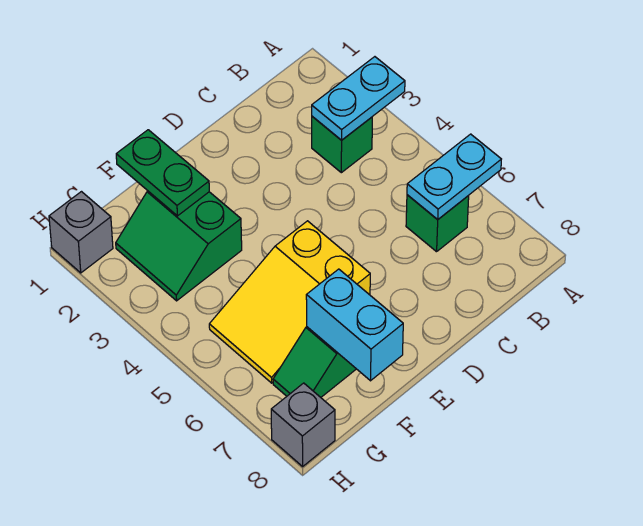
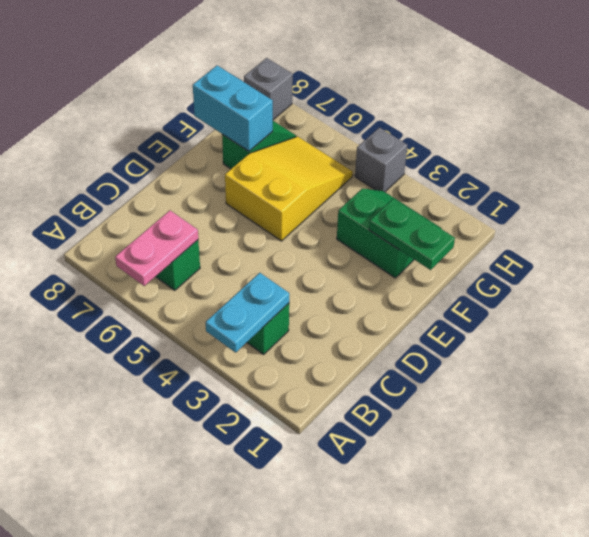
cyan plate A6:B6 level 2 -> pink plate A6:B6 level 2
grey brick H1 level 1 -> grey brick H4 level 1

